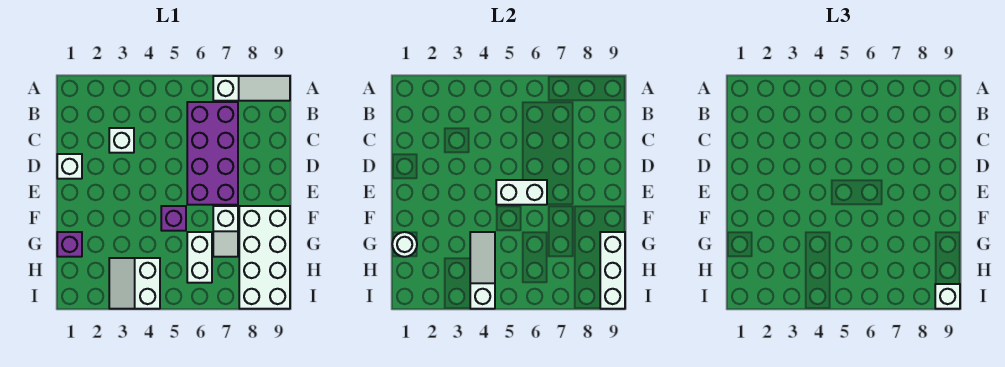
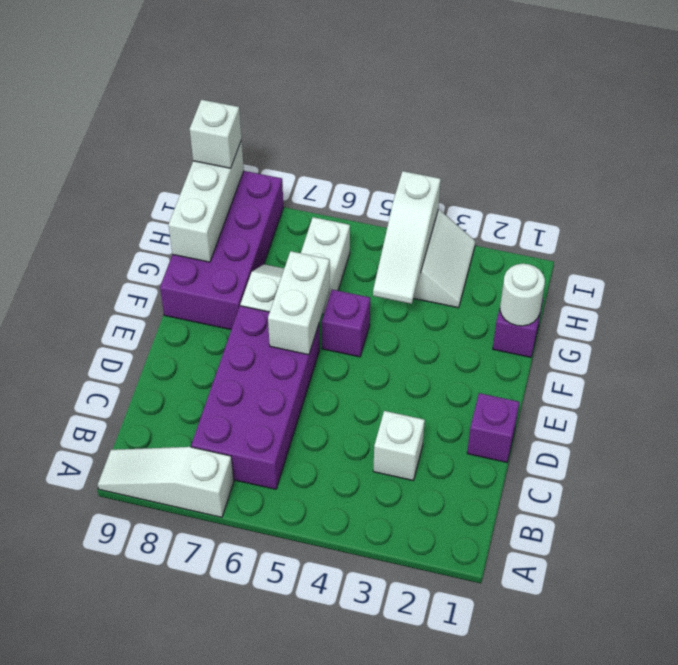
white brick D1 level 1 -> purple brick D1 level 1
white brick E5:E6 level 2 -> white brick E6:F6 level 2
white brick F8:I9 level 1 -> purple brick F8:I9 level 1

